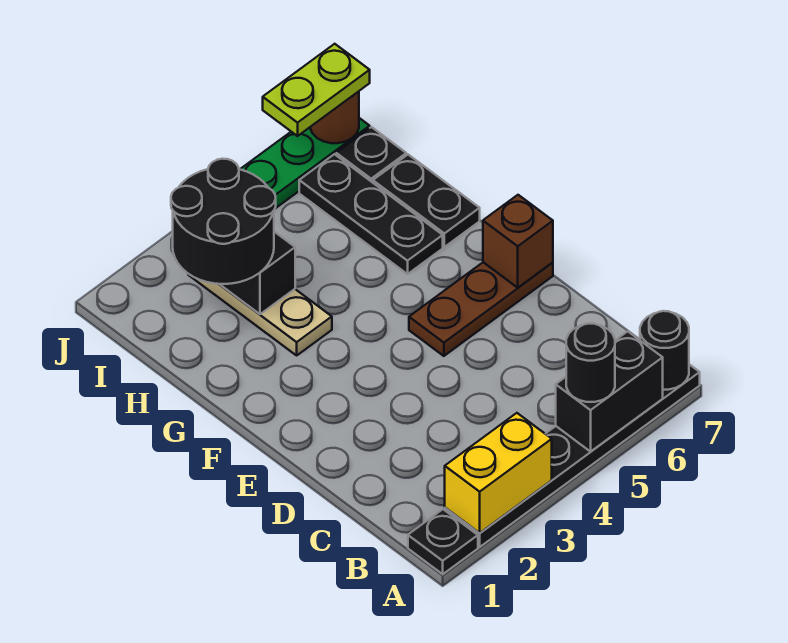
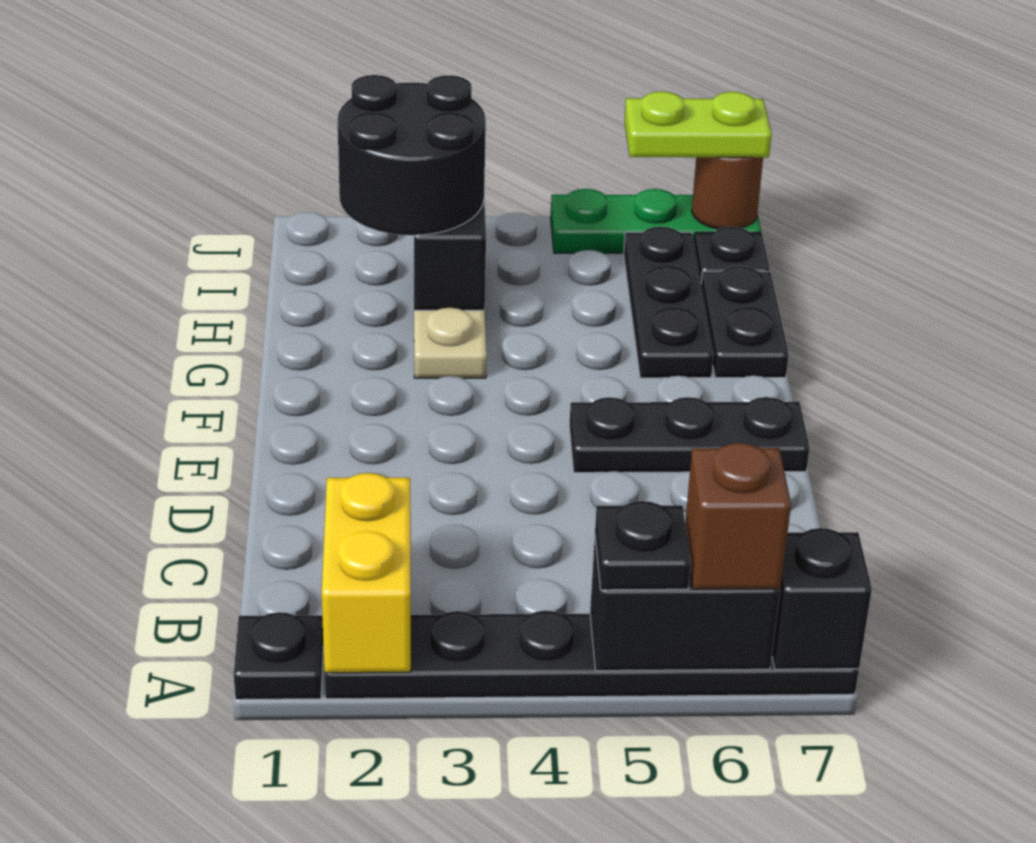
yellow brick A2:A3 level 2 -> yellow brick A2:B2 level 2
black round brick A5 level 3 -> black plate A5 level 3
black round brick A7 level 2 -> black brick A7 level 2
brown plate E5:E7 level 1 -> black plate E5:E7 level 1
brown brick E7 level 2 -> brown brick A6 level 3

